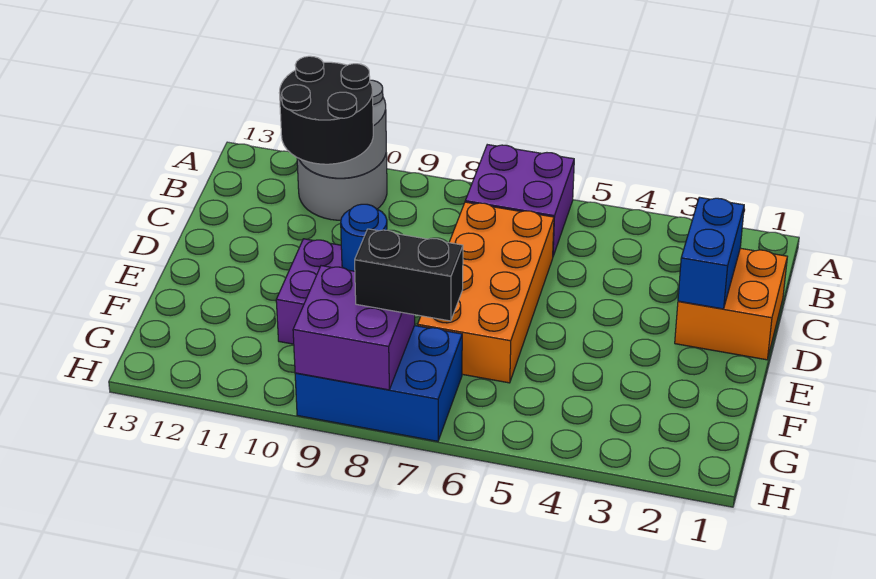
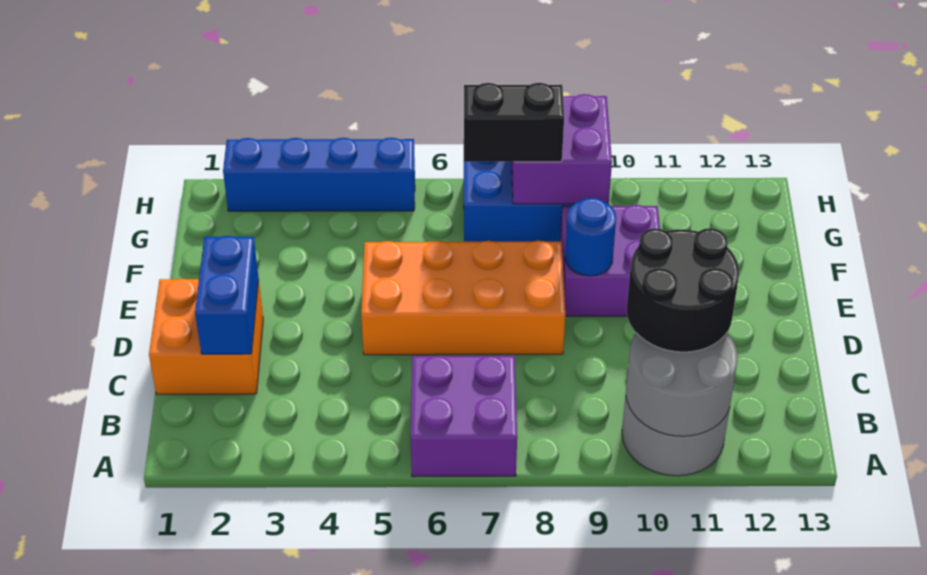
orange brick C6:F7 level 1 -> orange brick D5:E8 level 1
none -> blue brick H2:H5 level 1

